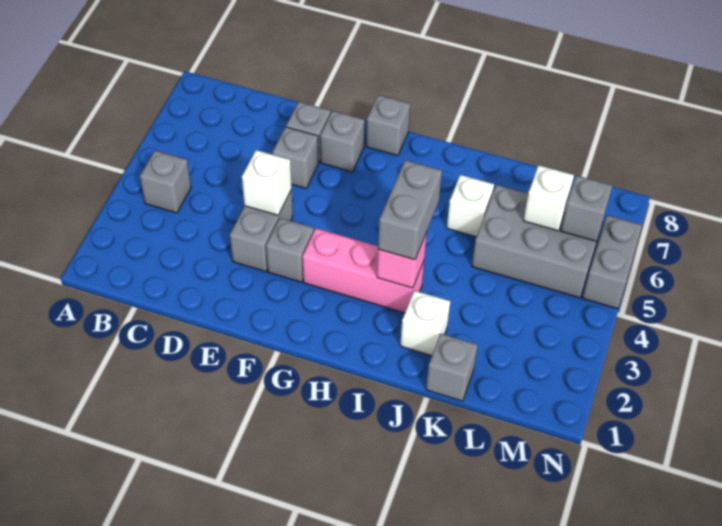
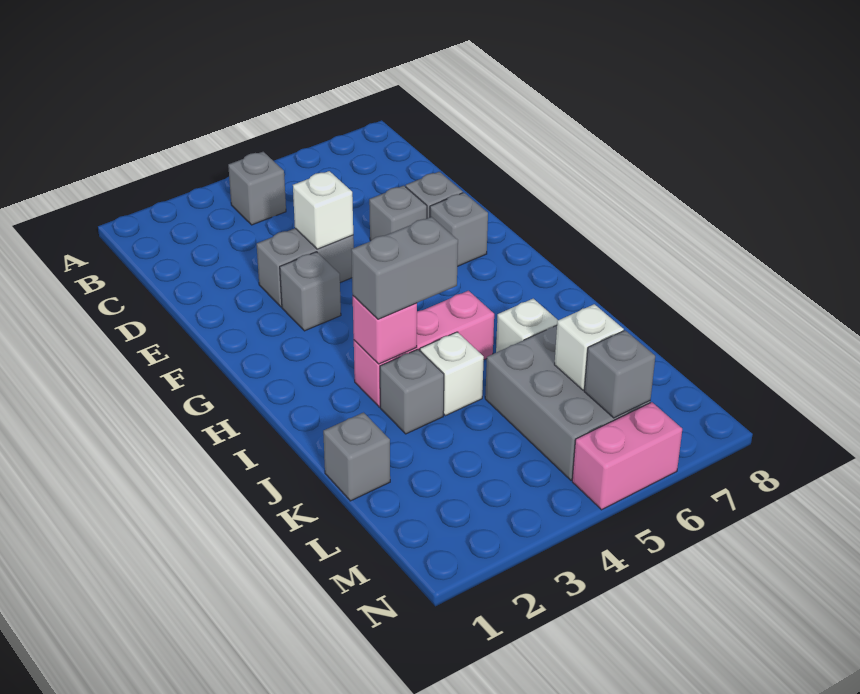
pink brick G3:I3 level 1 -> pink brick I3:I5 level 1
grey brick G8 level 1 -> grey brick J3 level 1
white brick J2 level 1 -> white brick J4 level 1
grey brick N5:N6 level 1 -> pink brick N5:N6 level 1

